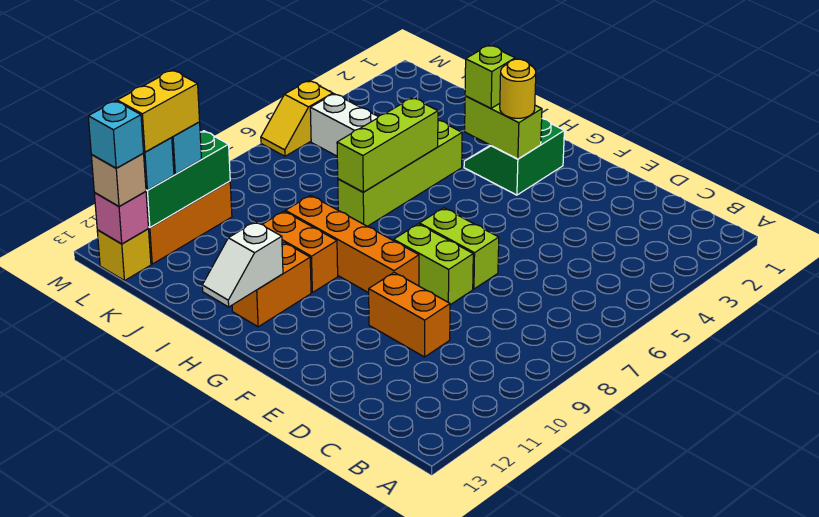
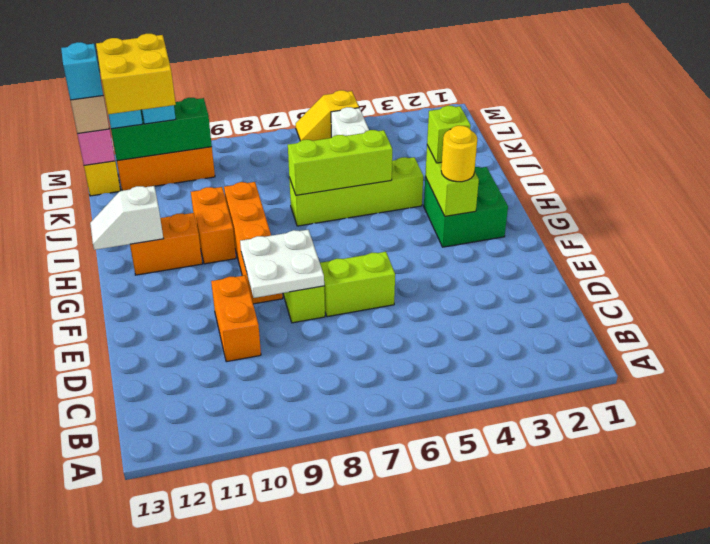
lime brick E7:F7 level 1 -> lime brick E6:E7 level 1
none -> white plate E8:F9 level 2
green slope G2:H3 level 1 top G -> green brick G2:H3 level 1
yellow brick L11:L12 level 4 -> yellow brick K11:L12 level 4

